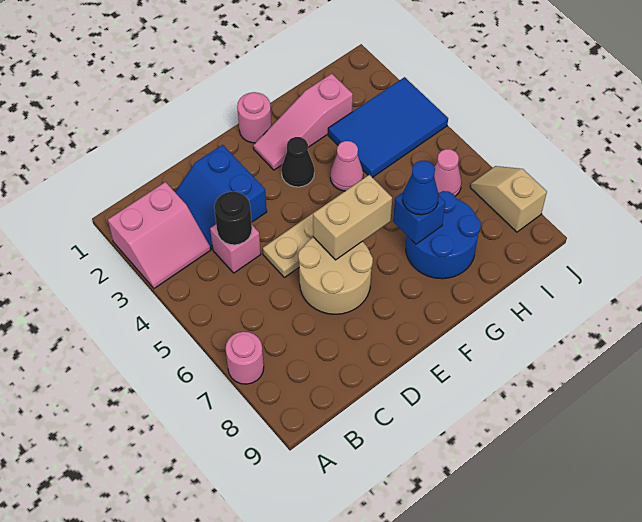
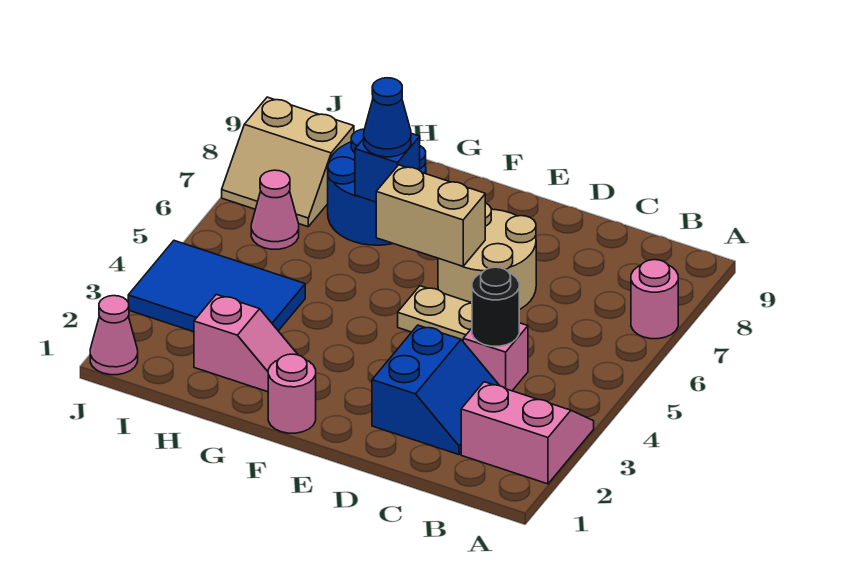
pink slope F2:H2 level 1 top H -> pink slope G2:H2 level 1 top H
black cone F3 level 1 -> none
pink cone G4 level 1 -> pink cone J1 level 1
tan slope J7:J8 level 1 top 8 -> tan slope I7:J8 level 1 top 8

